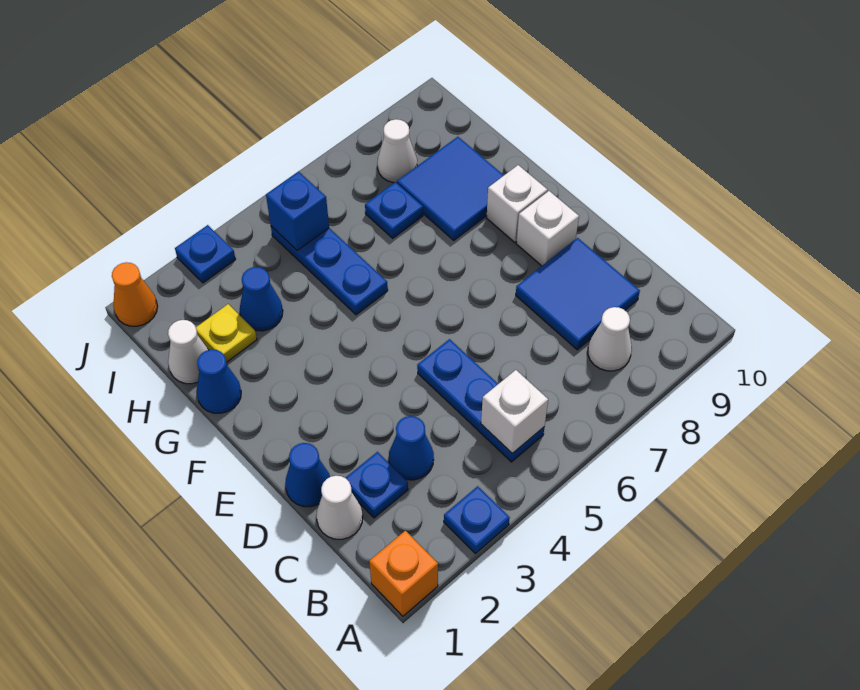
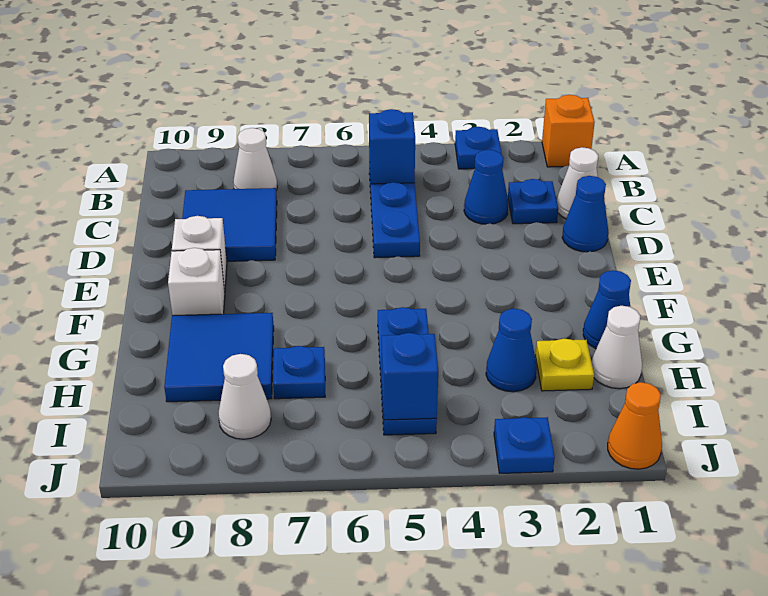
white brick B5 level 2 -> blue brick B5 level 2

